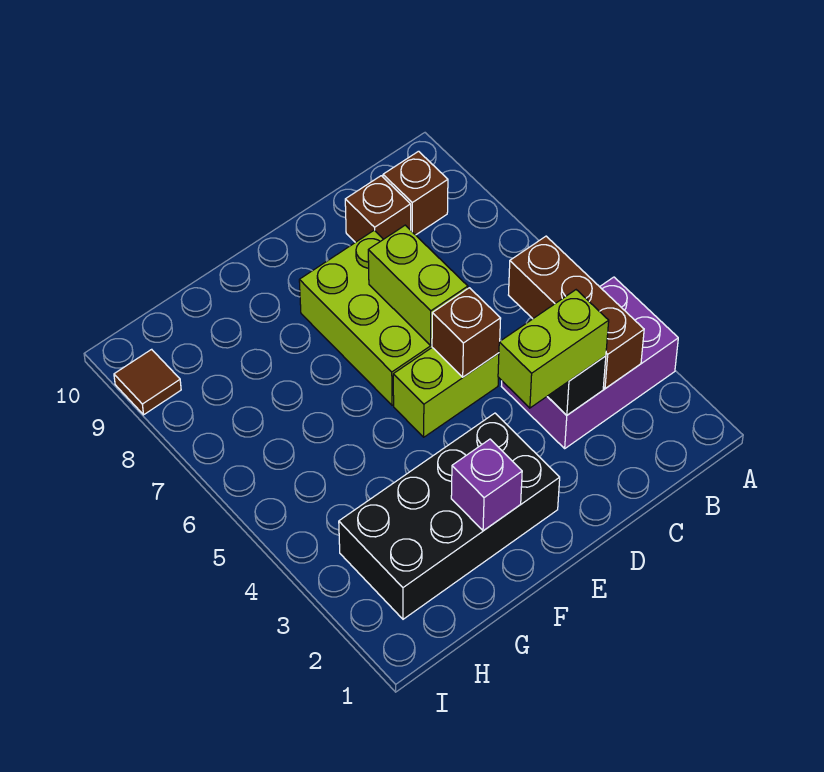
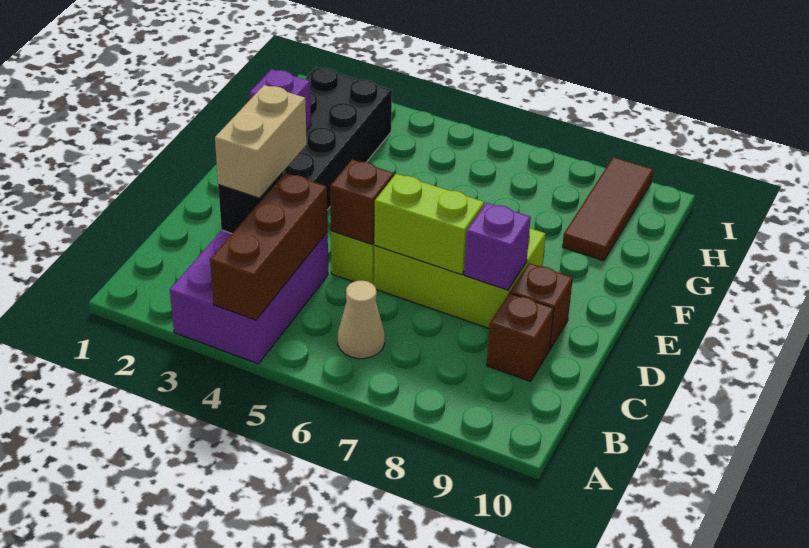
brown brick B3:B5 level 2 -> brown brick A4:C4 level 2
none -> tan cone B6 level 1
brown brick B9 level 1 -> brown brick D9 level 1
lime brick C3:D3 level 3 -> tan brick C3:D3 level 3
none -> purple brick D8 level 2
brown tile I9 level 1 -> brown tile G9:I9 level 1

